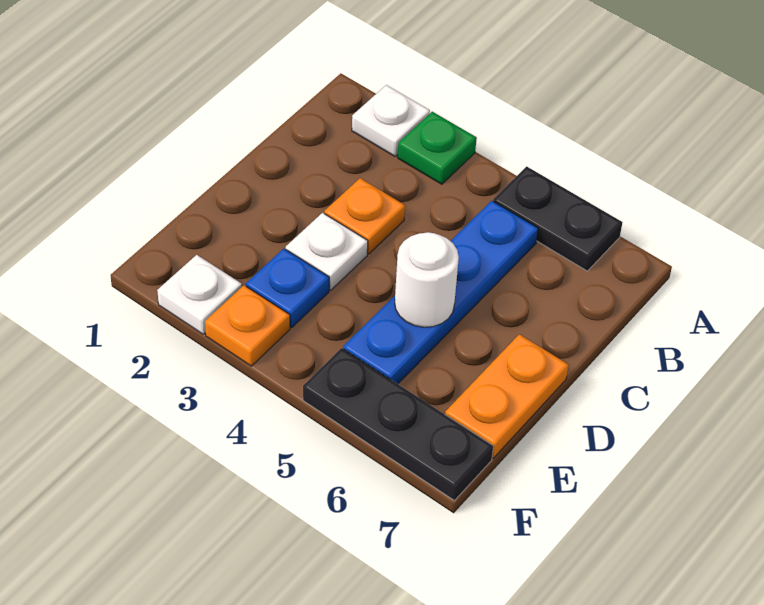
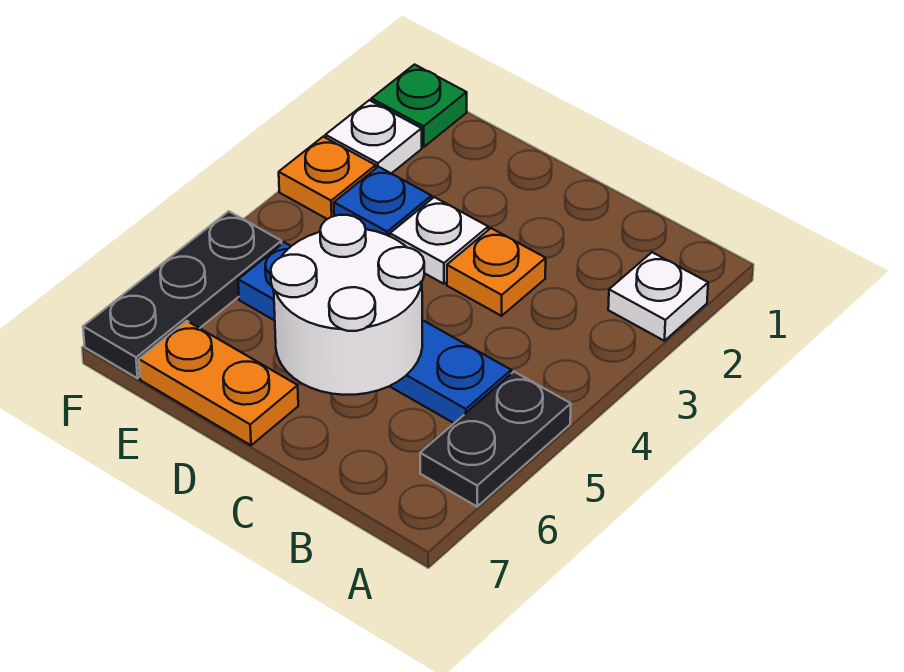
green plate A3 level 1 -> green plate F1 level 1
white round brick D5 level 2 -> white round brick C5:D6 level 2

